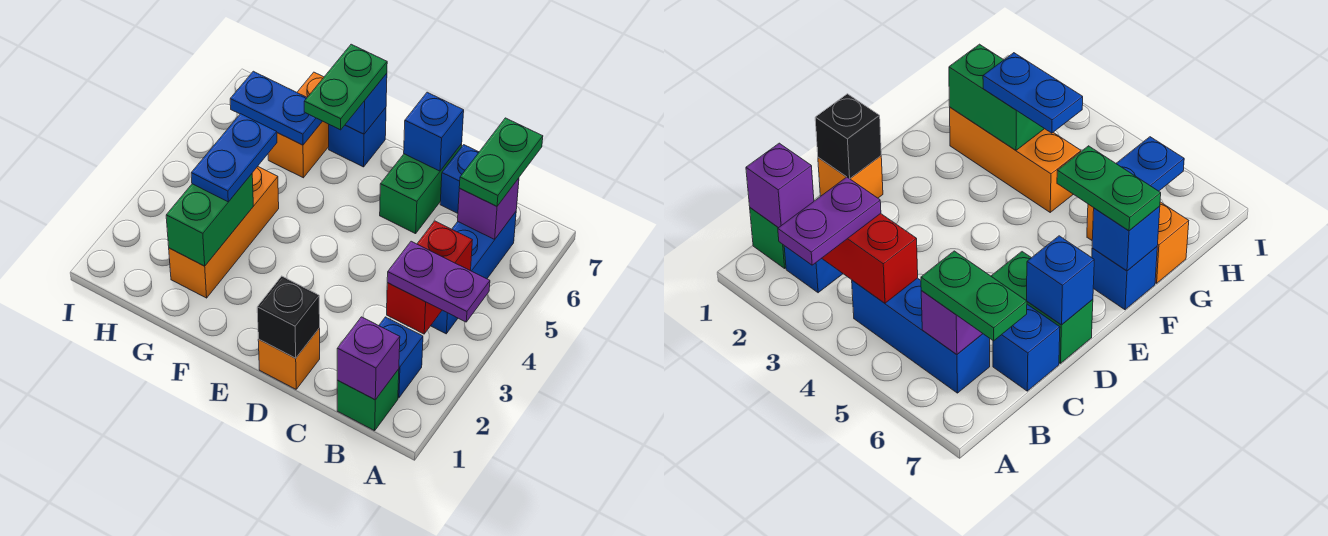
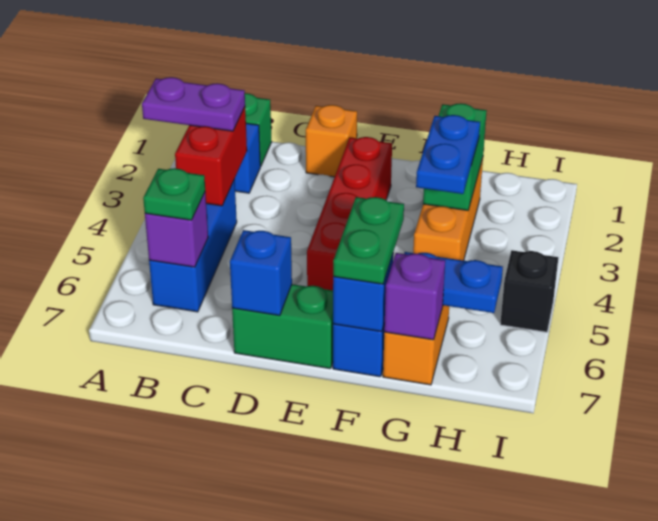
purple brick B1 level 2 -> purple brick G7 level 2
green plate B6:B7 level 3 -> green plate B6 level 3
blue brick C7 level 1 -> none
black brick D1 level 2 -> black brick I5 level 1
green brick D6:D7 level 1 -> green brick D7:E7 level 1
none -> red brick E2:E5 level 1

